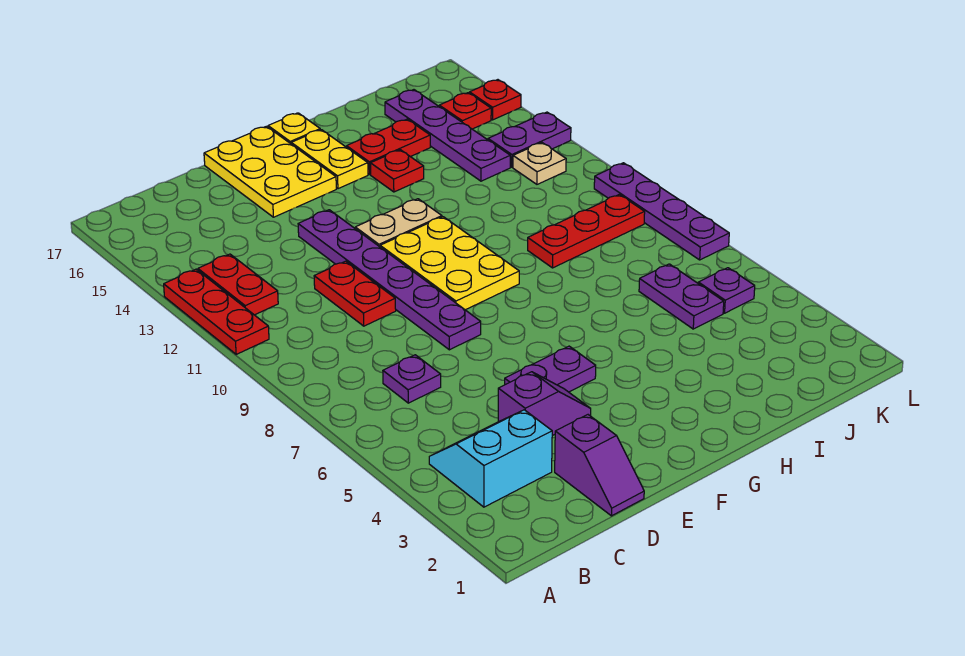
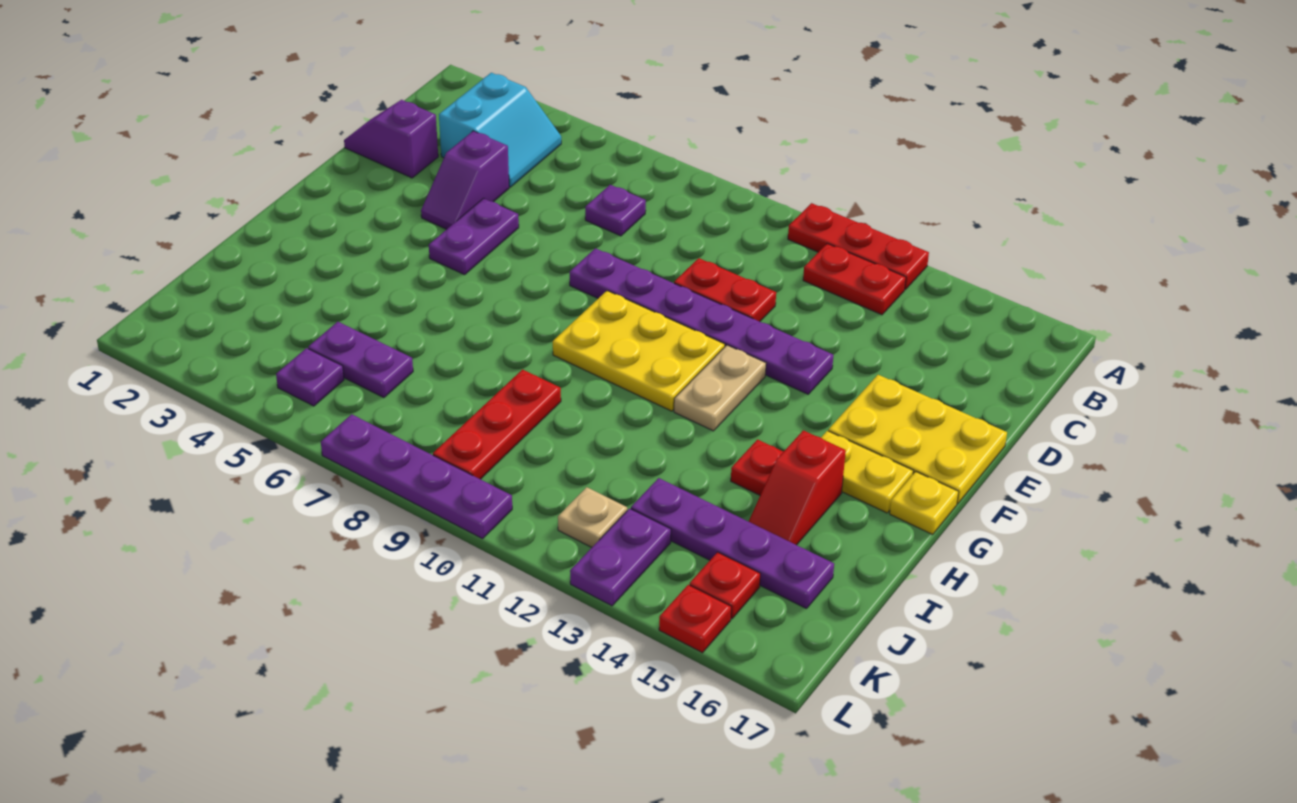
red plate H15:I15 level 1 -> red slope H15:I15 level 1 top H

